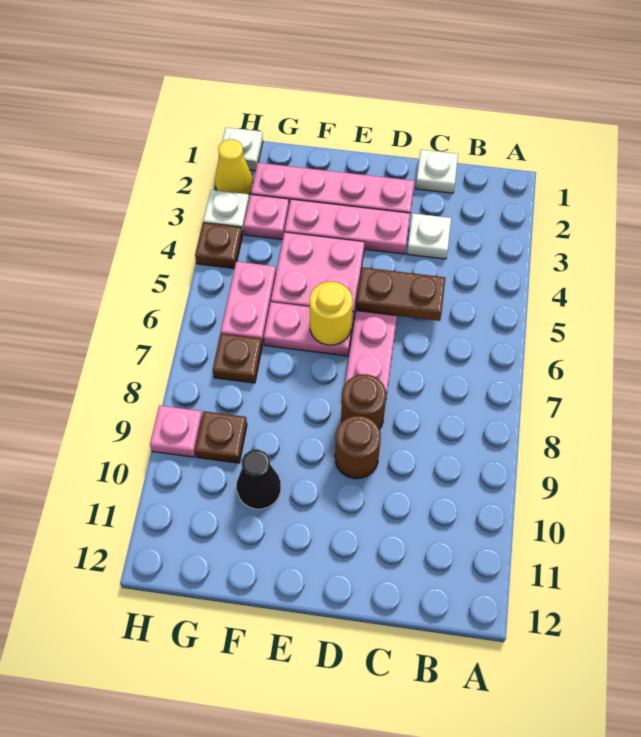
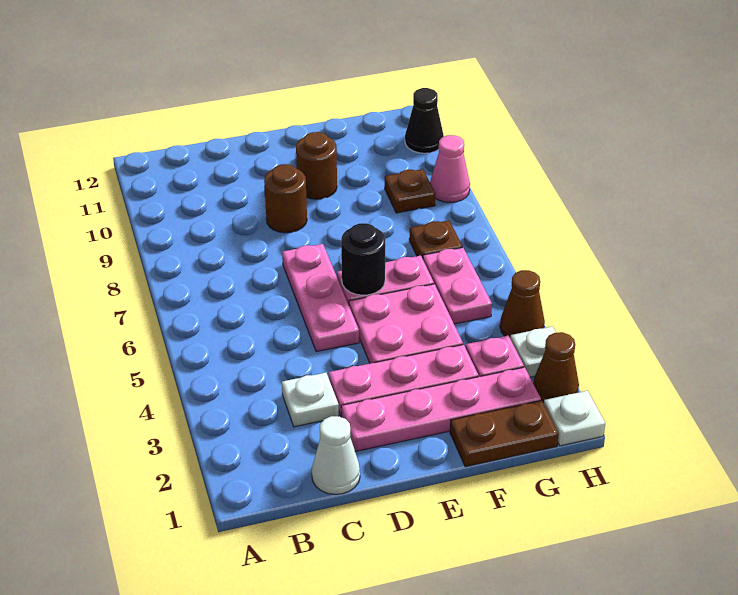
white plate C1 level 1 -> white cone C1 level 1
brown plate C5:D5 level 2 -> brown plate F1:G1 level 1
brown round brick D8 level 1 -> brown round brick E10 level 1
yellow round brick E6 level 2 -> black round brick E6 level 2
black cone F10 level 1 -> black cone H11 level 1
yellow cone H2 level 1 -> brown cone H2 level 1
brown plate H4 level 1 -> brown cone H4 level 1
pink plate H9 level 1 -> pink cone H9 level 1

